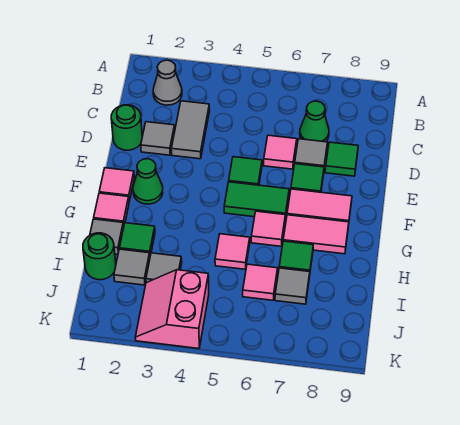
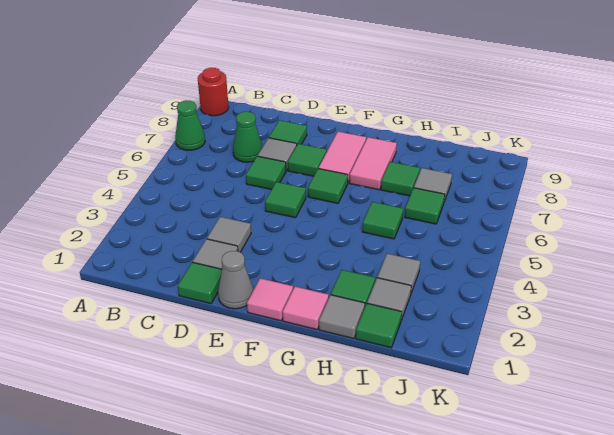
none -> red round brick A9 level 1
grey cone B2 level 1 -> grey cone E1 level 1
grey tile C3:D3 level 1 -> grey tile D3 level 1
green round brick D1 level 1 -> green tile D1 level 1
pink tile D6 level 1 -> green tile D6 level 1
green cone F2 level 1 -> green cone A7 level 1
green tile F5:F6 level 1 -> green tile F6 level 1
pink tile G6 level 1 -> none
pink tile H5 level 1 -> green tile H5 level 1
green round brick I1 level 1 -> green tile I1 level 1
pink tile I6 level 1 -> green tile I6 level 1
pink slope J3:K4 level 1 top 4 -> none

